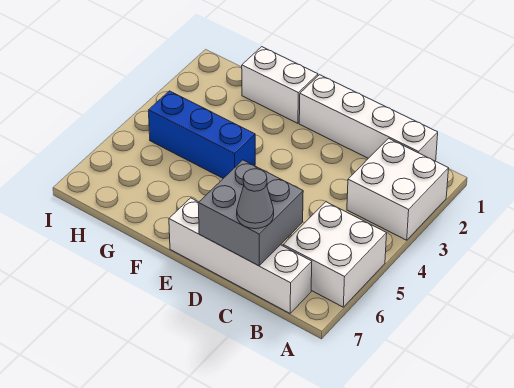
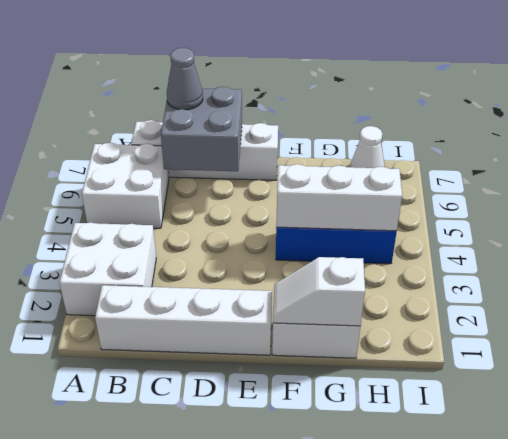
none -> white slope F1:G1 level 2 top G
none -> white brick F4:H4 level 2
none -> white cone H7 level 1

